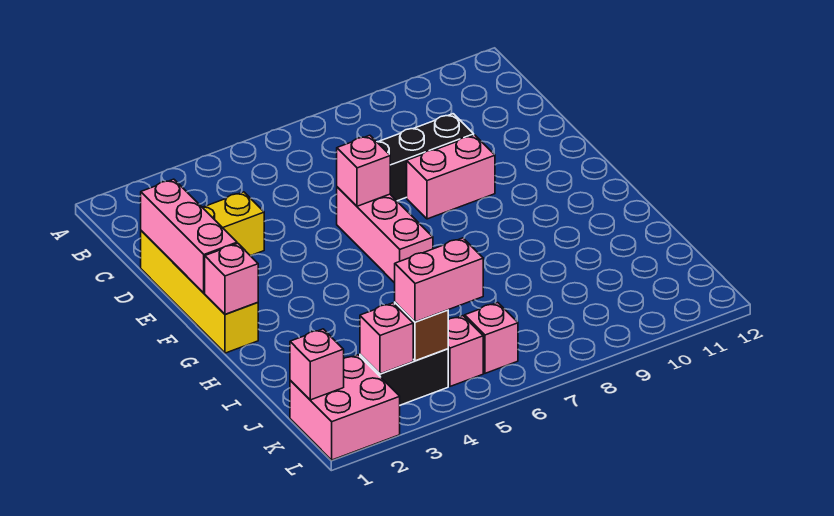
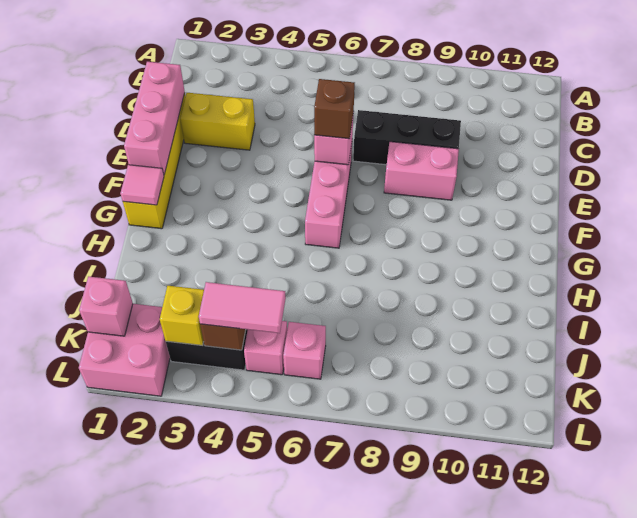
none -> brown brick E6 level 3
pink brick G1 level 2 -> pink tile G1 level 2
pink brick K3 level 2 -> yellow brick K3 level 2
pink brick K4:K5 level 3 -> pink tile K4:K5 level 3

